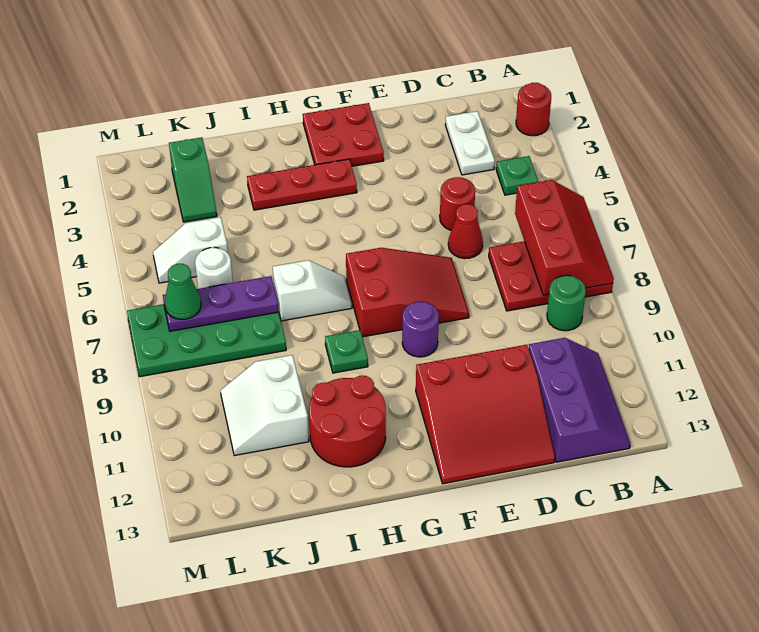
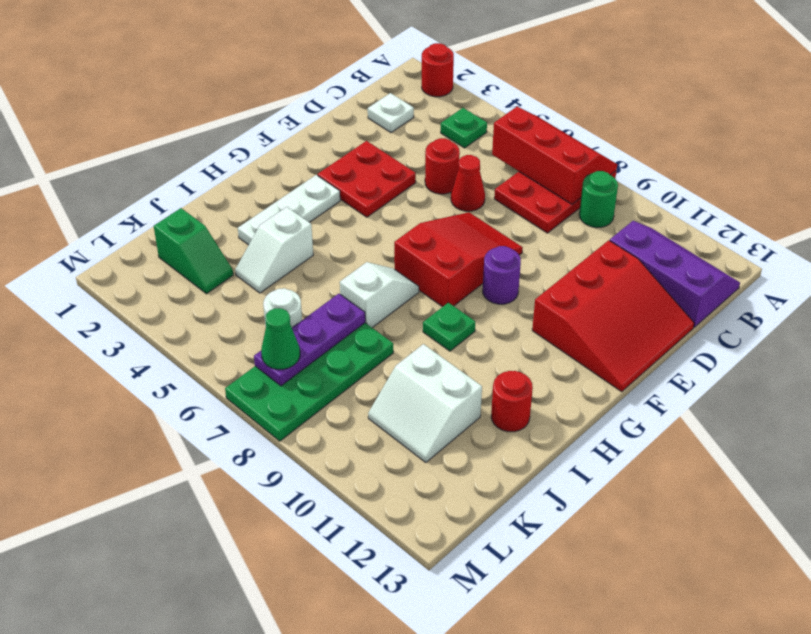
white plate C2:C3 level 1 -> white plate C2 level 1
red plate F1:G2 level 1 -> red plate E3:F4 level 1
red plate G3:I3 level 1 -> white plate G3:I3 level 1
red round brick H11:I12 level 1 -> red round brick I12 level 1
white slope K5:L5 level 1 top K -> white slope I4:J4 level 1 top I

